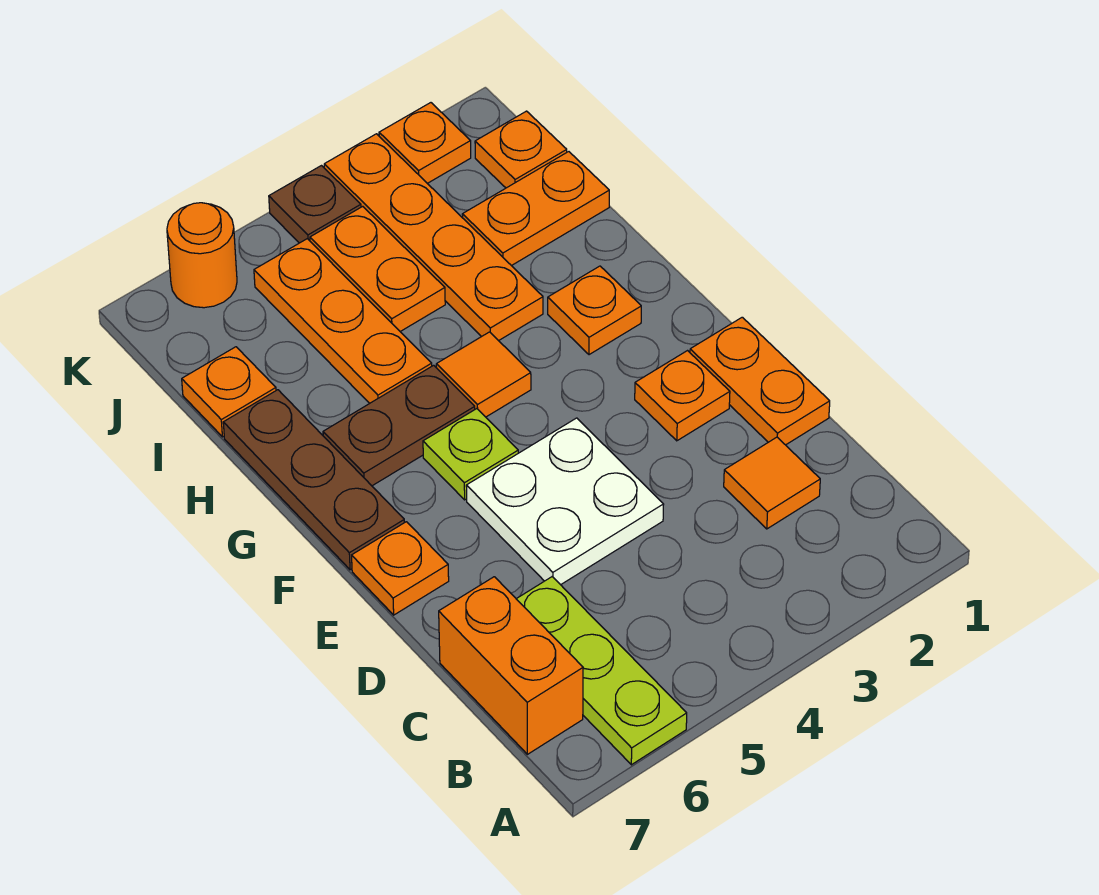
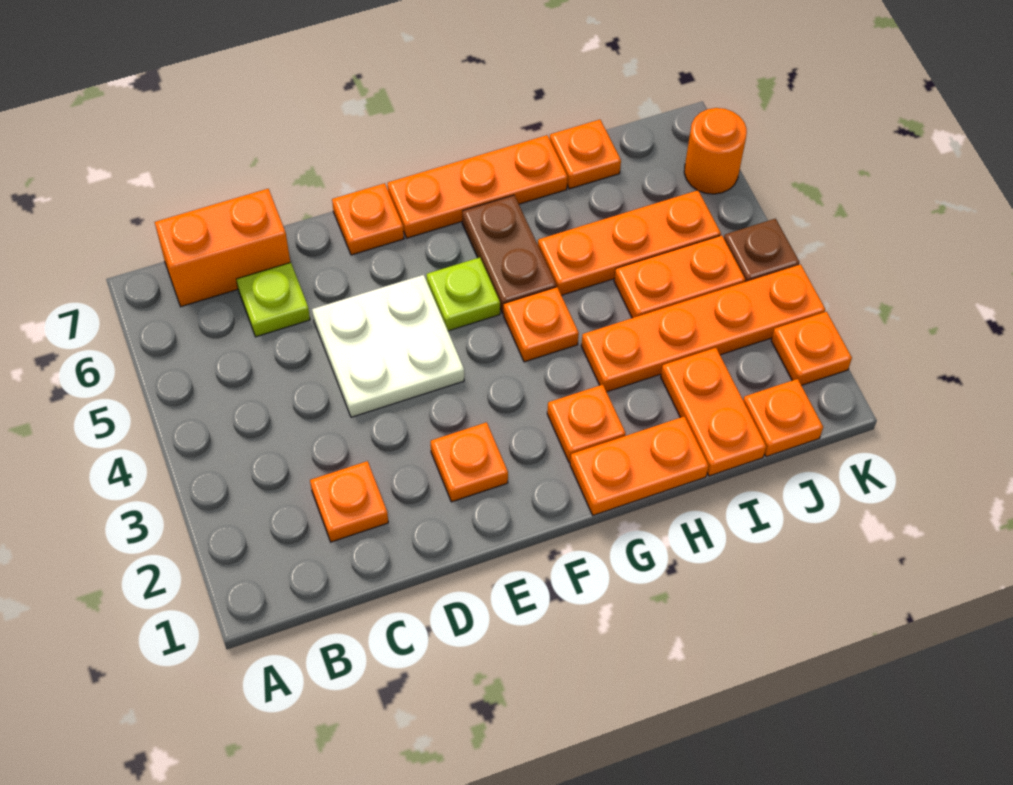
lime plate A6:C6 level 1 -> lime plate C6 level 1
orange tile C2 level 1 -> orange plate C2 level 1
orange plate D1:E1 level 1 -> orange plate G1:H1 level 1
brown plate F7:H7 level 1 -> orange plate F7:H7 level 1
orange tile G4 level 1 -> orange plate G4 level 1

